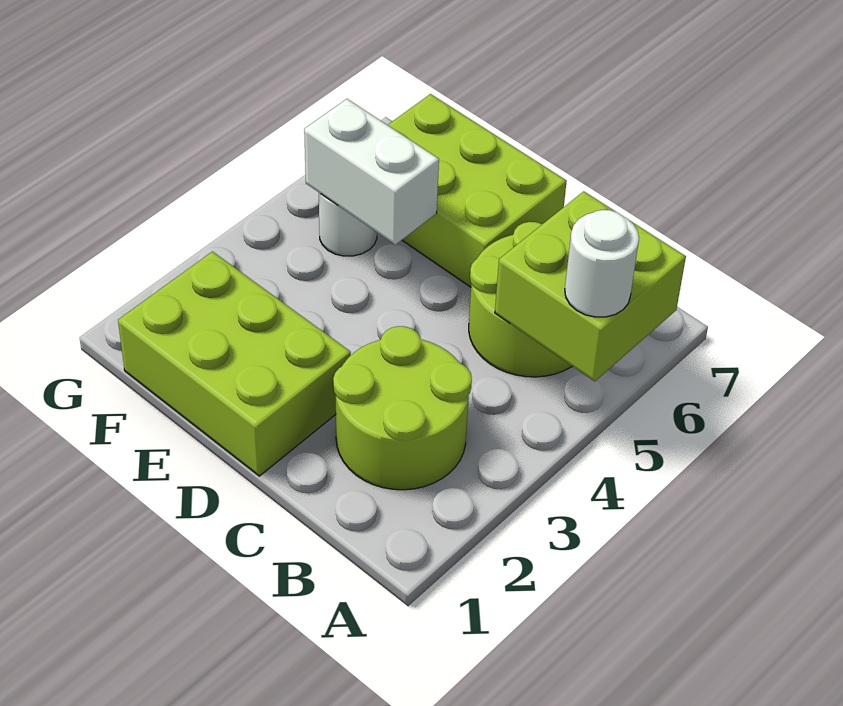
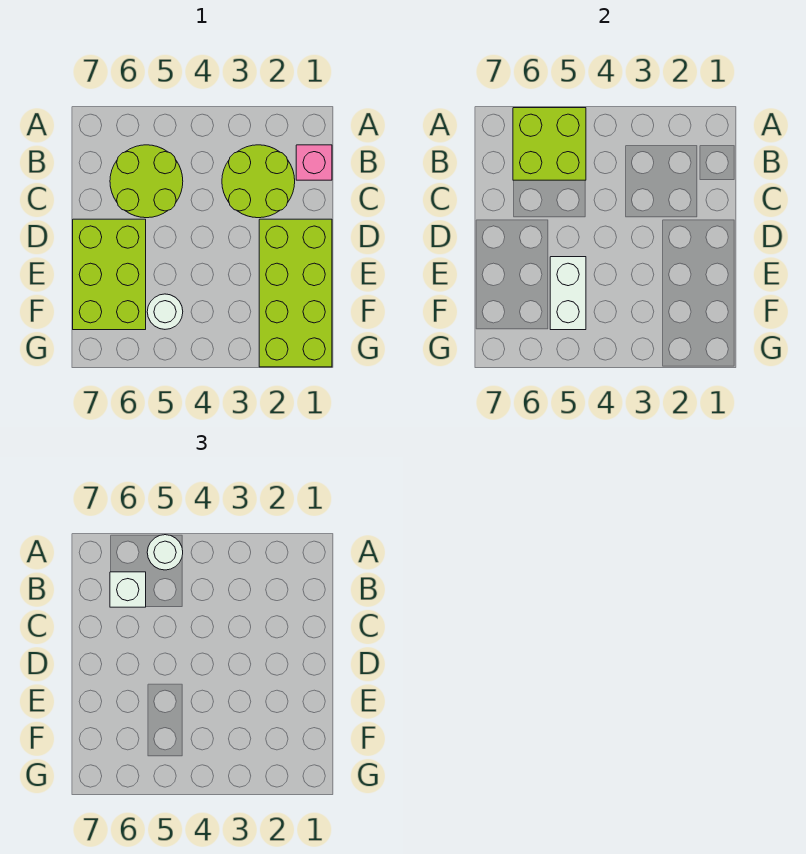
none -> pink brick B1 level 1
none -> white brick B6 level 3
lime brick D1:F2 level 1 -> lime brick D1:G2 level 1

